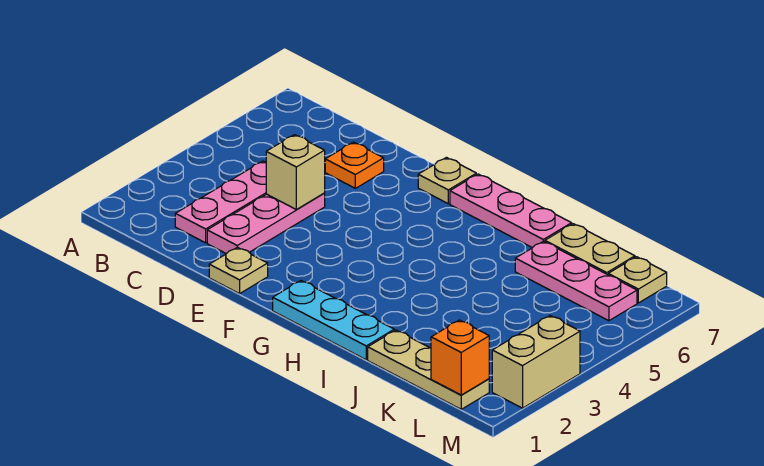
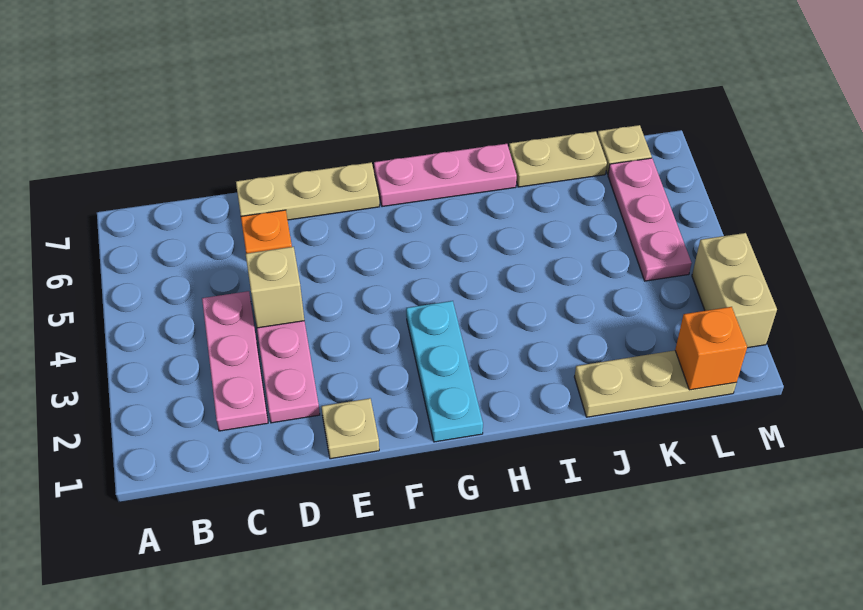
tan plate F7 level 1 -> tan plate D7:F7 level 1
cyan plate G1:I1 level 1 -> cyan plate G1:G3 level 1
pink plate J6:L6 level 1 -> pink plate L4:L6 level 1

